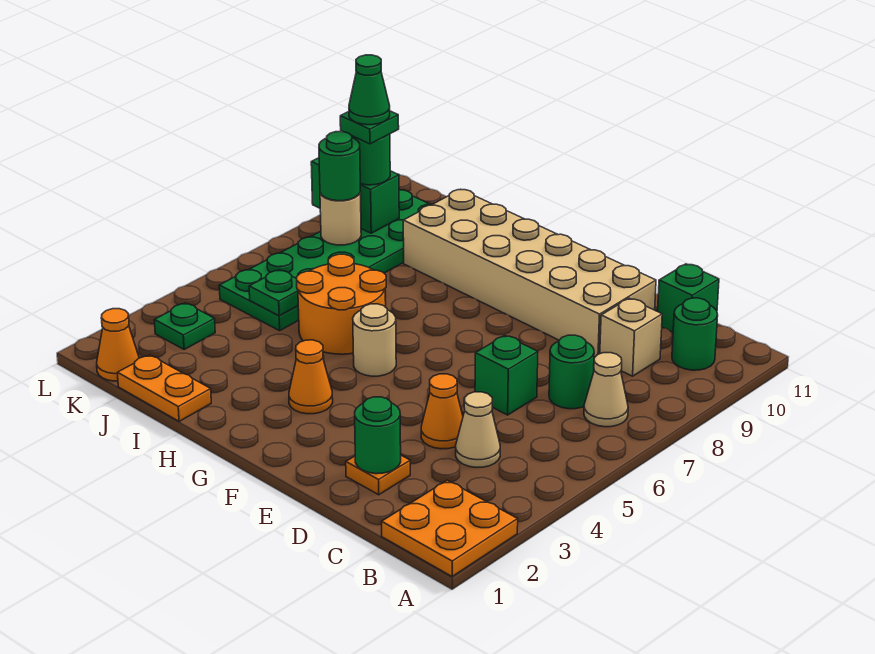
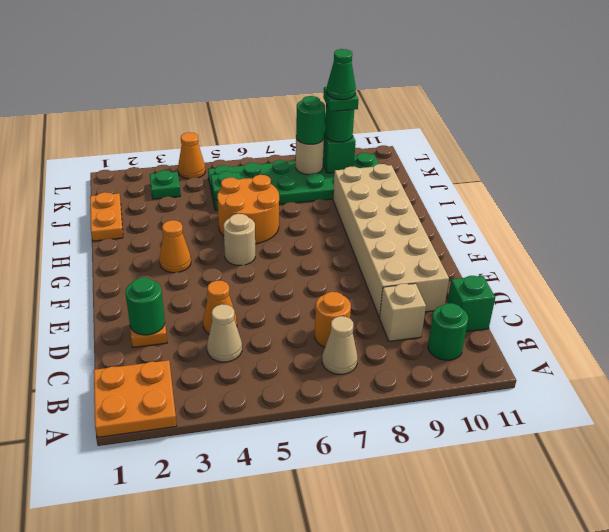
green round brick C7 level 1 -> orange round brick C7 level 1
green brick D6 level 1 -> none
orange cone K1 level 1 -> orange cone L4 level 1

